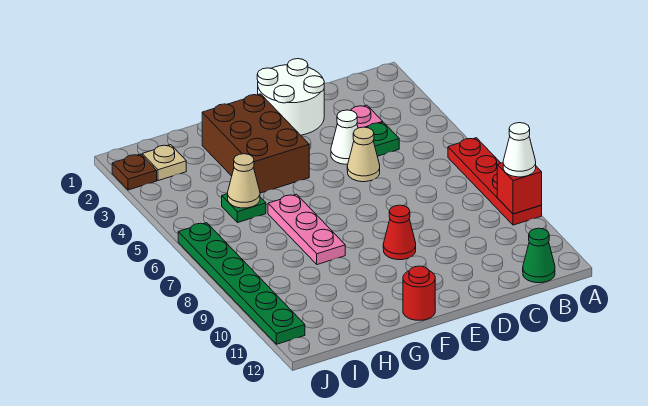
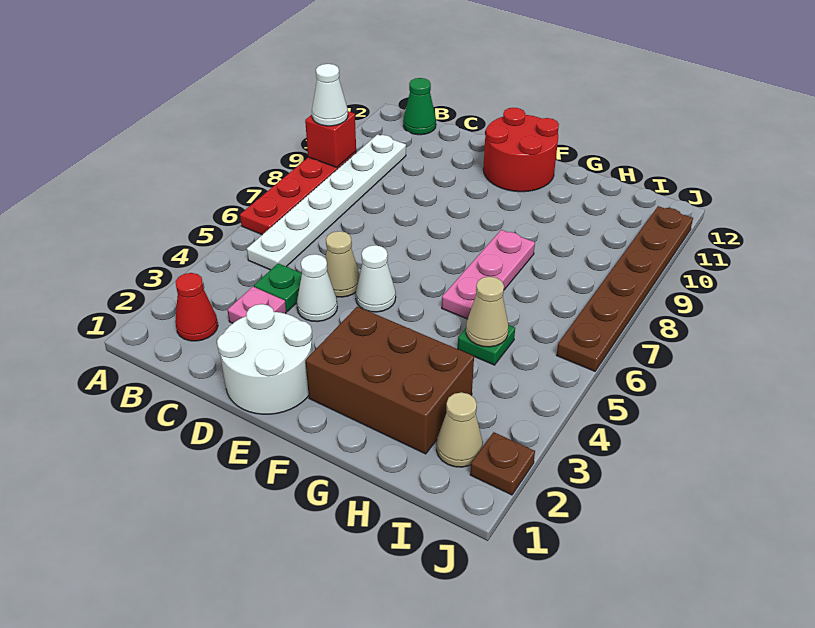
none -> white plate B5:B10 level 1
none -> white cone E5 level 1
red cone E9 level 1 -> red cone B2 level 1
brown brick F2:G4 level 1 -> brown brick F2:H3 level 1
red round brick F12 level 1 -> red round brick E11:F12 level 1
tan plate I2 level 1 -> tan cone I2 level 1
green plate J6:J11 level 1 -> brown plate J6:J11 level 1

